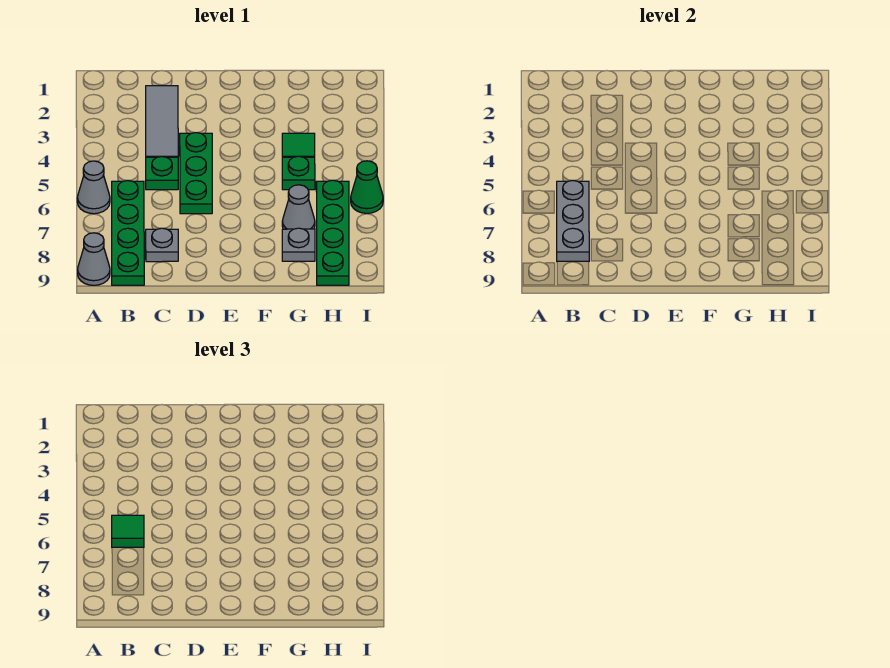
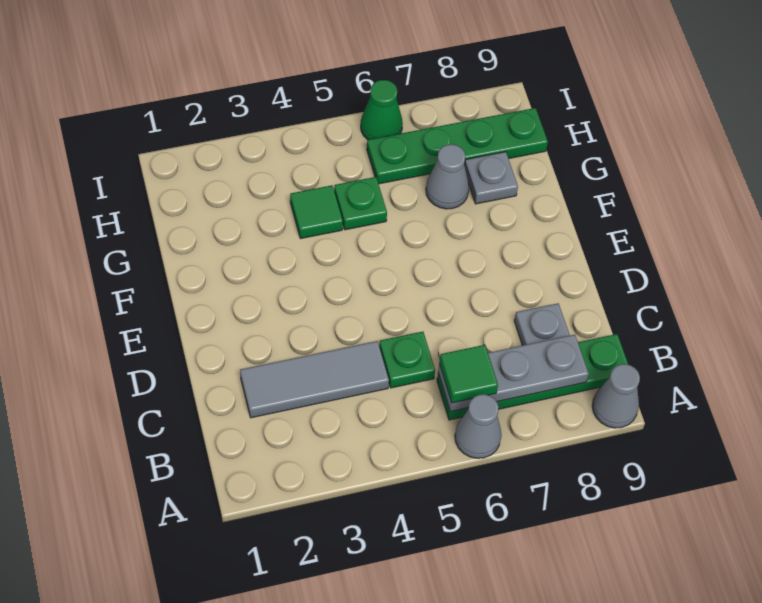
green plate D4:D6 level 1 -> none

